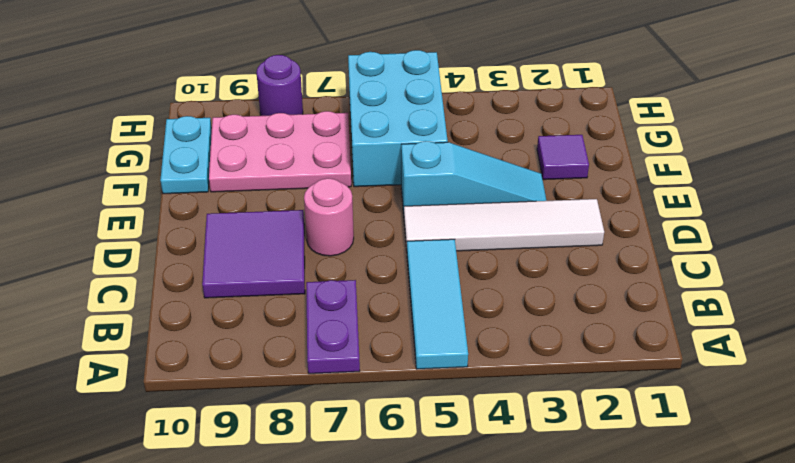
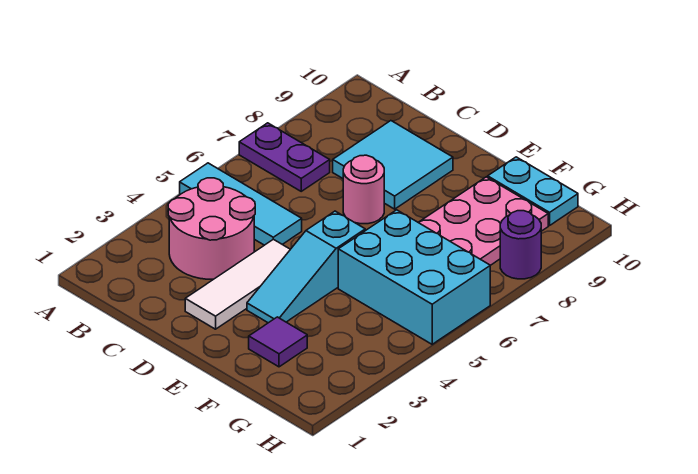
none -> pink round brick B3:C4 level 1
purple tile C8:D9 level 1 -> cyan tile C8:D9 level 1
white tile D2:D5 level 1 -> white tile D2:D4 level 1

